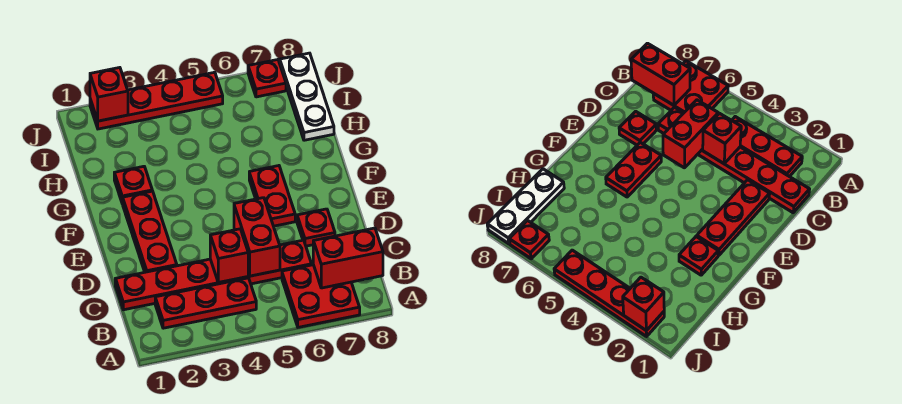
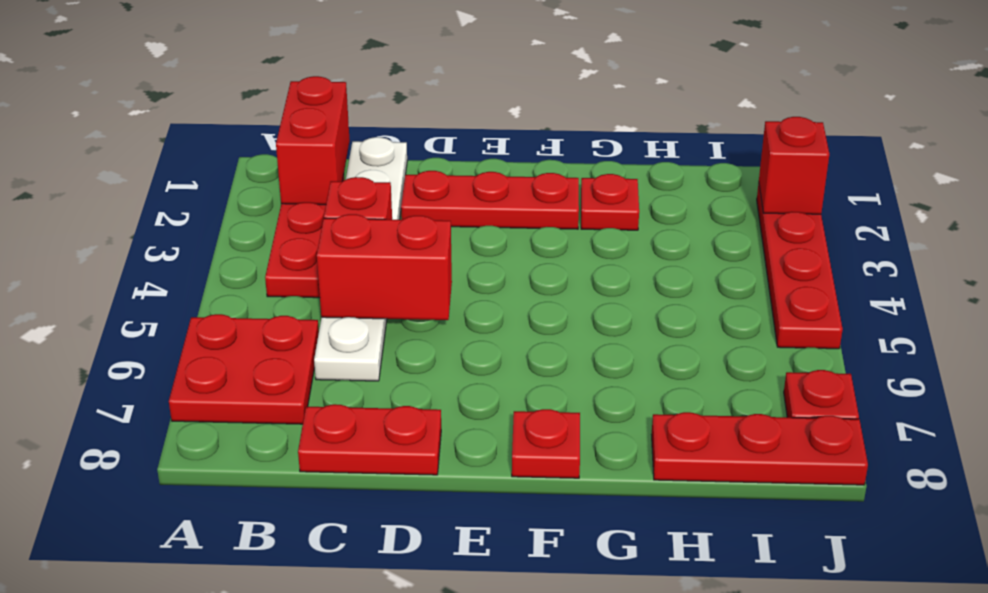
red brick B7:B8 level 2 -> red brick B1:B2 level 2
red plate C1:C6 level 1 -> white plate C1:C6 level 1
red plate D7 level 1 -> red plate F8 level 1
red plate E6:F6 level 1 -> red plate C8:D8 level 1
white plate H8:J8 level 1 -> red plate H8:J8 level 1

